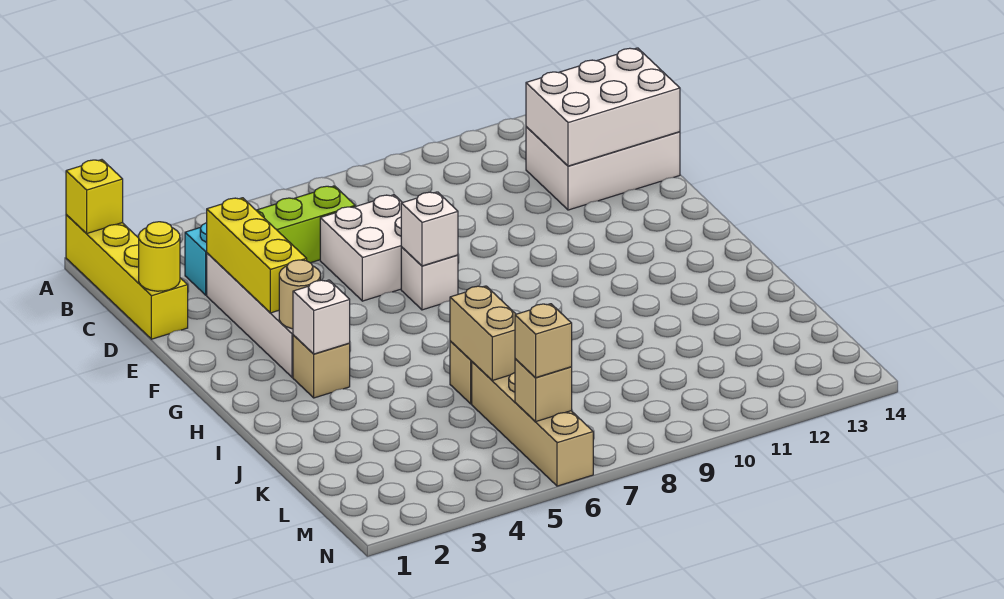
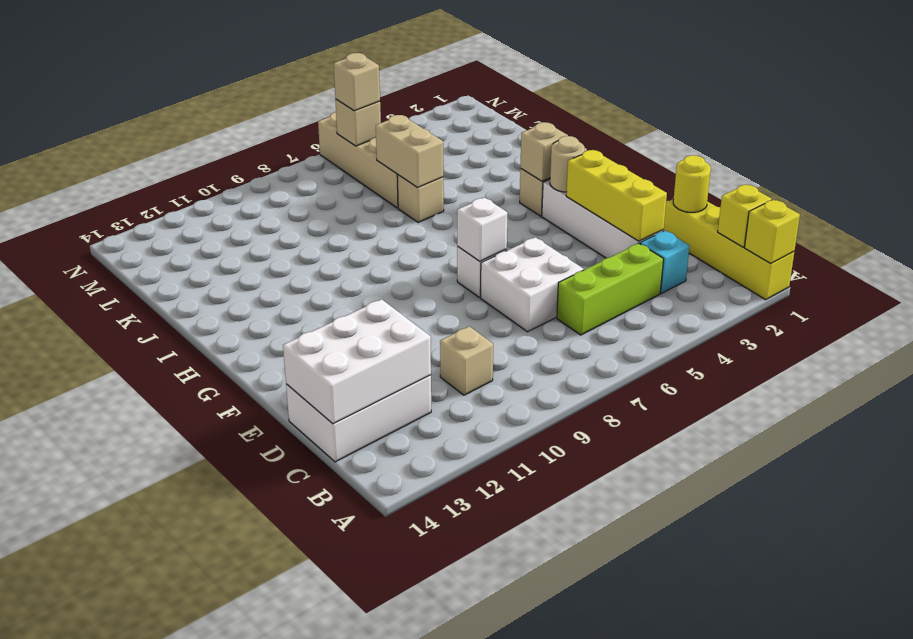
none -> yellow brick B1 level 2
none -> tan brick C10 level 1
white brick H3 level 2 -> tan brick H3 level 2

